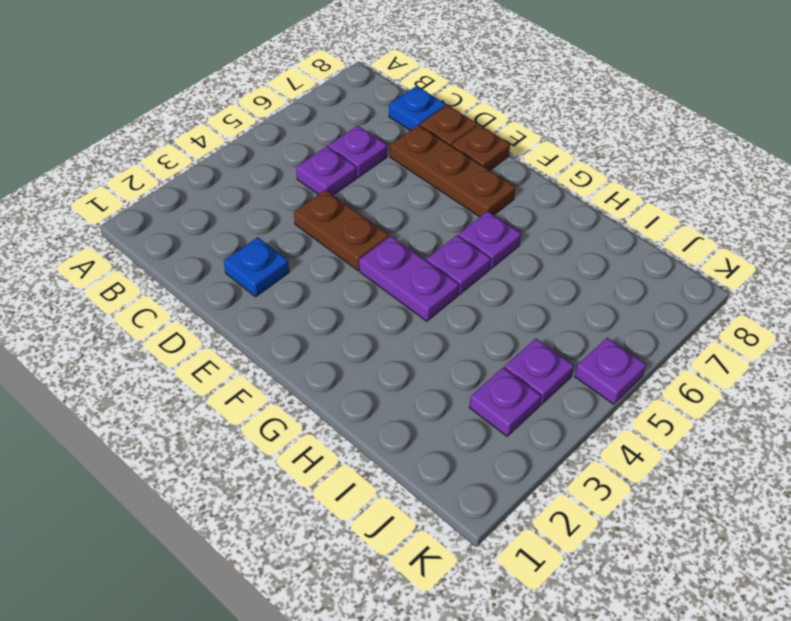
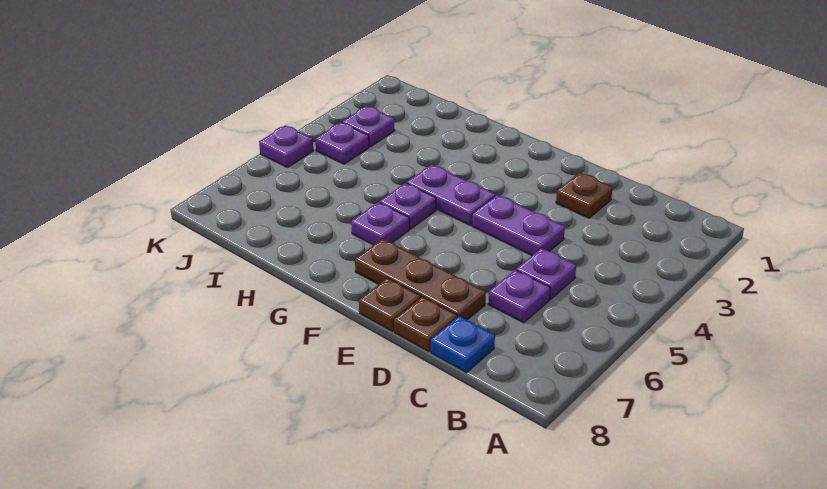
blue plate D2 level 1 -> brown plate D2 level 1
brown plate D4:E4 level 1 -> purple plate D4:E4 level 1

